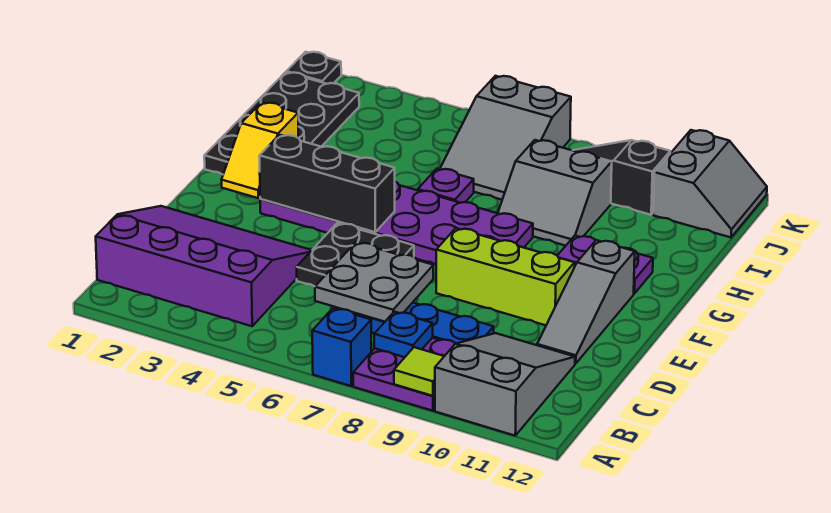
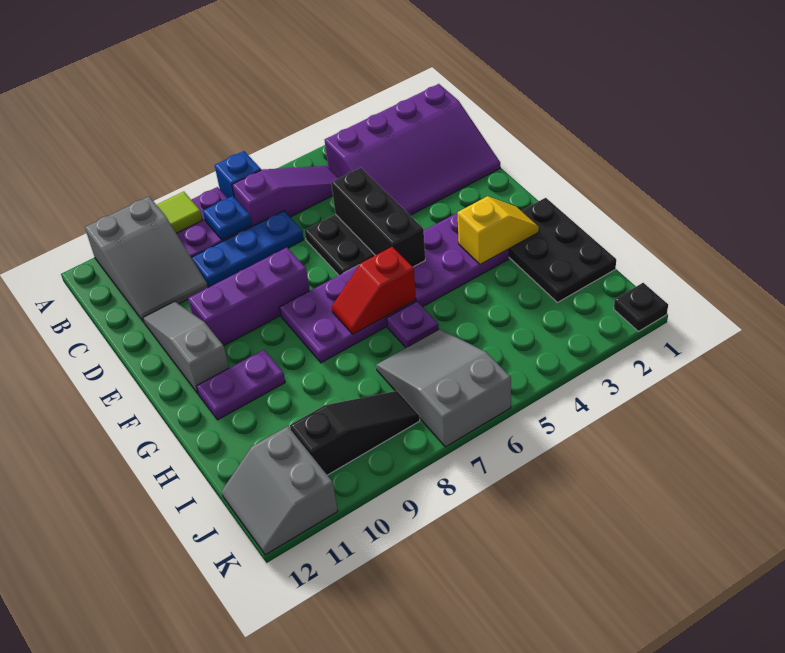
none -> purple slope B5:B7 level 1 top 7
grey plate C6:D7 level 2 -> none
lime brick E8:E10 level 1 -> purple brick E8:E10 level 1
yellow slope F2:G2 level 2 top G -> yellow slope G2:G3 level 2 top 3
black brick F3:F5 level 2 -> black brick D5:F5 level 2
black plate G1:J2 level 1 -> black plate G1:I2 level 1
none -> red slope G6:G7 level 2 top 6
grey slope H8:I9 level 1 top I -> none

